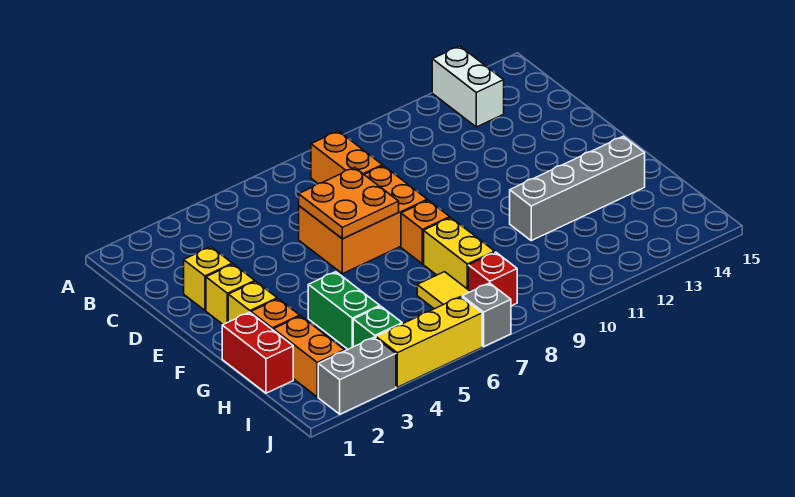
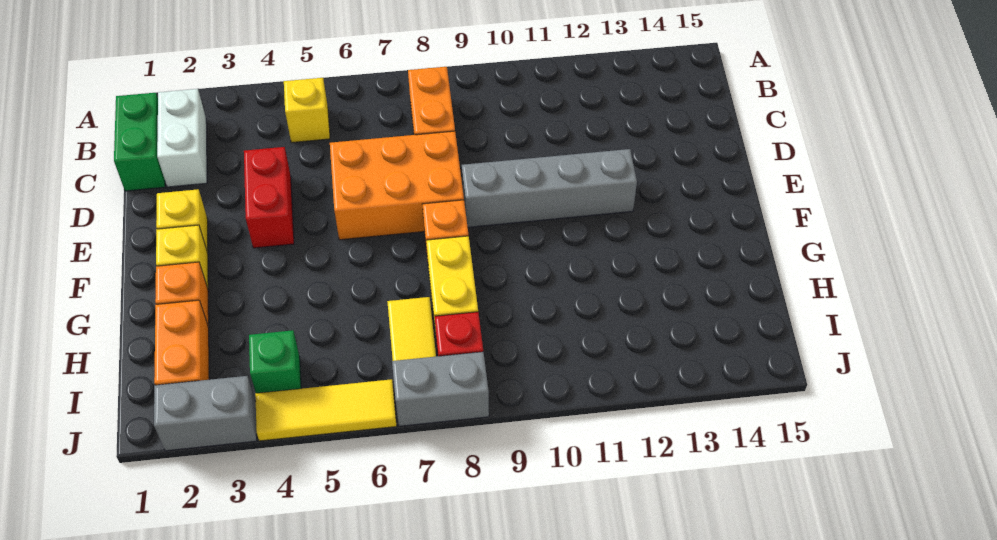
white brick A13:B13 level 1 -> white brick B2:C2 level 1
yellow brick D2 level 1 -> yellow brick B5 level 1
orange plate D6:E7 level 2 -> none
red brick G1:H1 level 1 -> red brick D4:E4 level 1
green brick G4:H4 level 1 -> green brick B1:C1 level 1
grey brick G11:G14 level 1 -> grey brick E9:E12 level 1
yellow brick J4:J6 level 1 -> yellow tile J4:J6 level 1
grey brick J7 level 1 -> grey brick J7:J8 level 1

